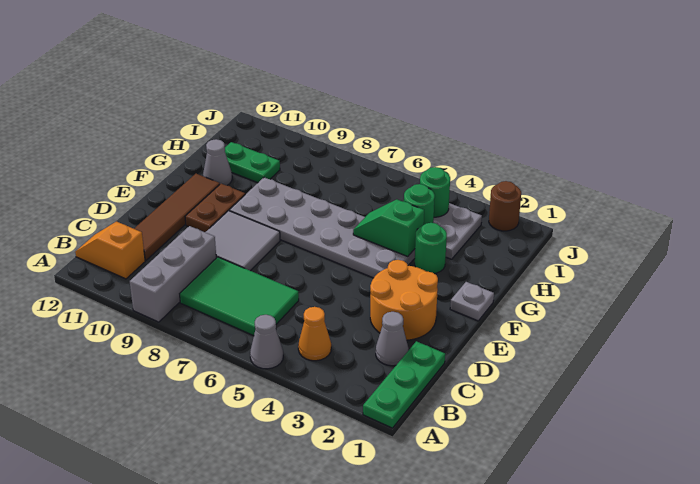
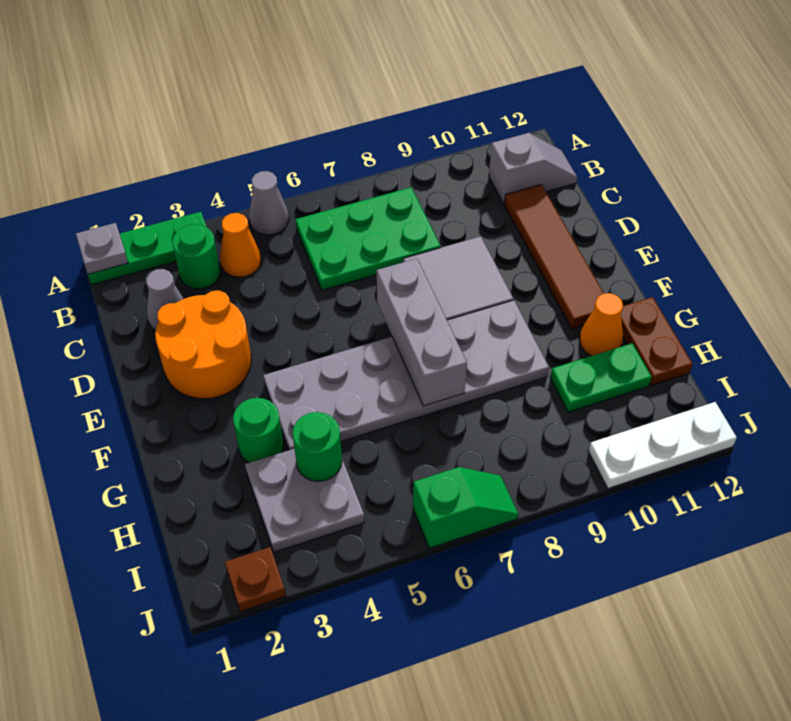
green plate A1:C1 level 1 -> green plate A1:A3 level 1
grey brick A9:C9 level 1 -> grey brick E7:G7 level 2
green tile B6:C8 level 1 -> green plate B6:C8 level 1
orange slope B11:B12 level 1 top 11 -> grey slope B11:B12 level 1 top 11
brown plate E10:F10 level 1 -> brown plate G12:H12 level 1
grey plate F1 level 1 -> grey plate A1 level 2
green slope G4:G5 level 2 top 4 -> green slope J6:J7 level 1 top 6
grey cone G11 level 1 -> orange cone G11 level 1
green round brick I4 level 2 -> green round brick B3 level 1
brown round brick J2 level 1 -> brown plate J2 level 1
none -> white plate J10:J12 level 1

